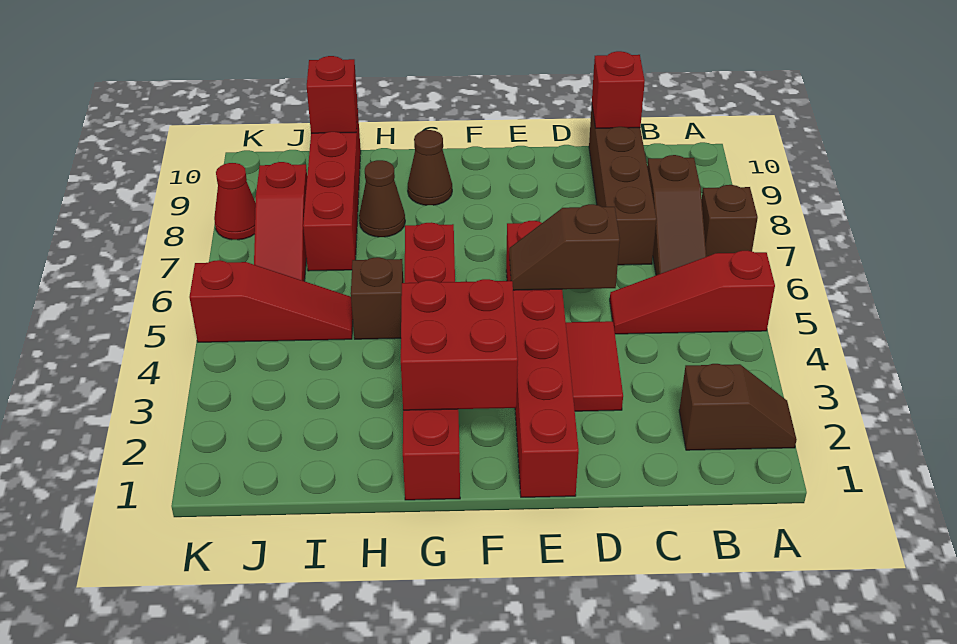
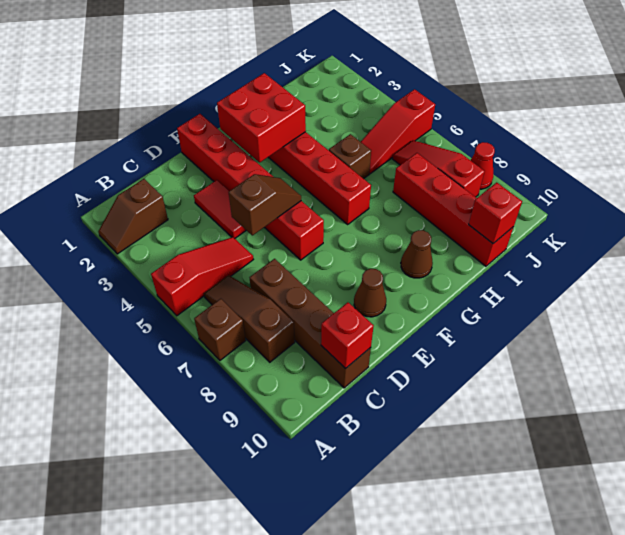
brown cone H8 level 1 -> brown cone E9 level 1

